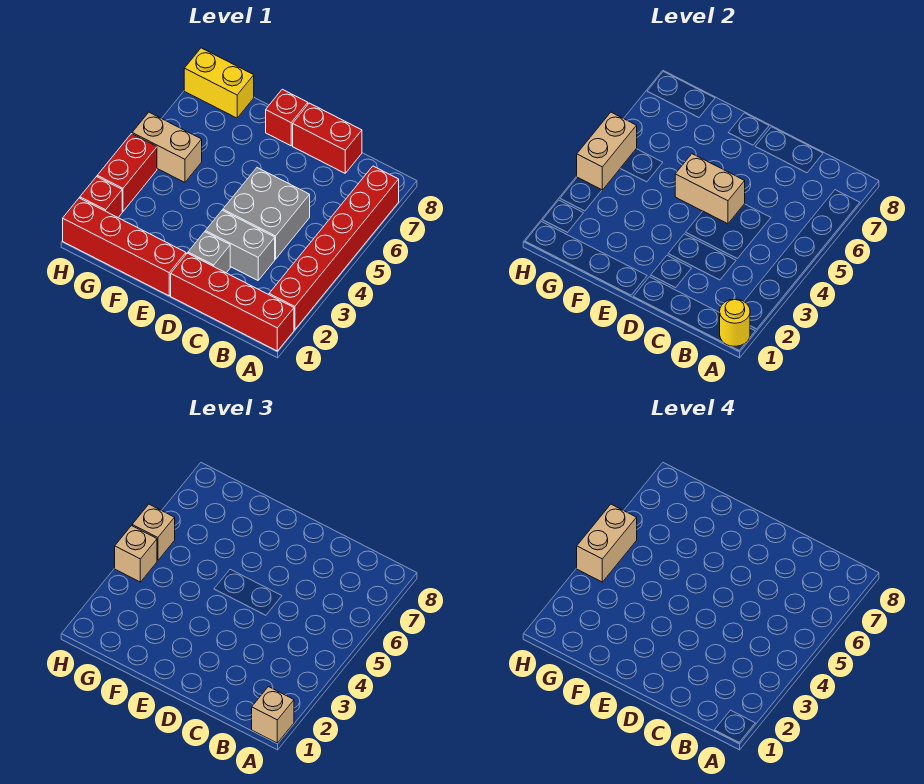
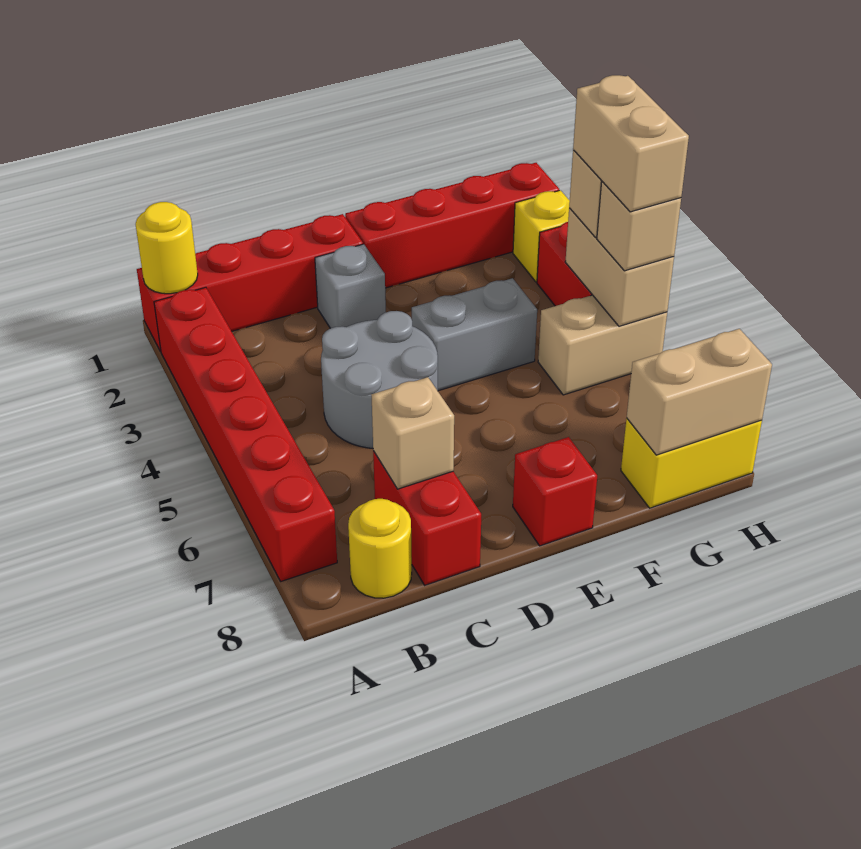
tan brick A1 level 3 -> tan brick C7 level 2
none -> yellow round brick B8 level 1
grey brick C3:D3 level 1 -> grey brick E4:F4 level 1
grey brick C4:D5 level 1 -> grey round brick C4:D5 level 1
red brick C8:D8 level 1 -> red brick C7:C8 level 1
tan brick D5:E5 level 2 -> tan brick G8:H8 level 2
red brick H2 level 1 -> yellow brick H2 level 1

